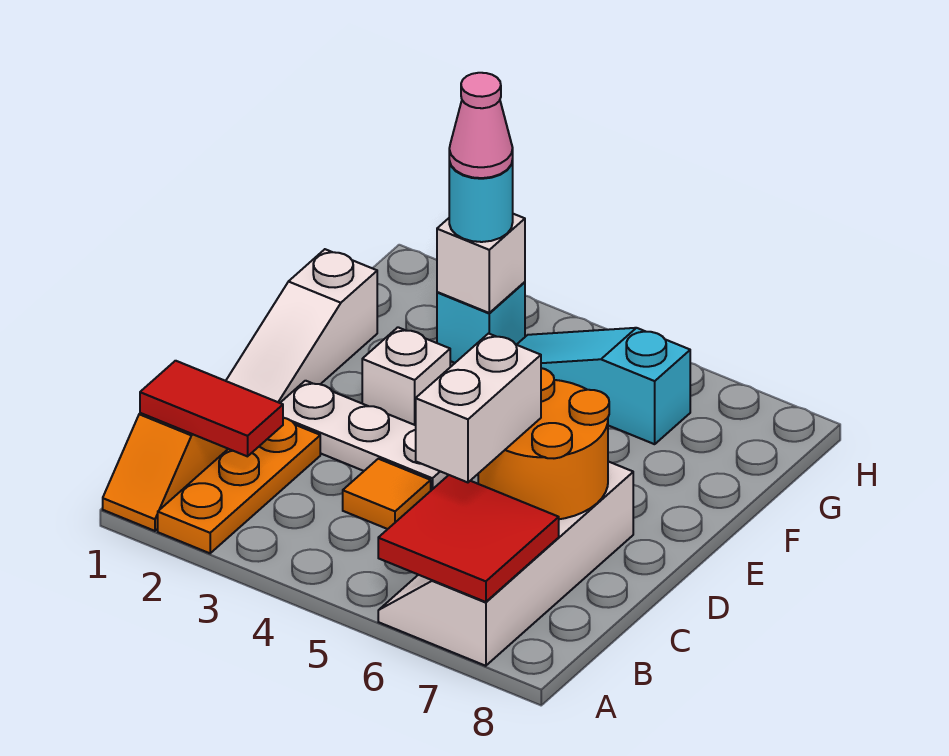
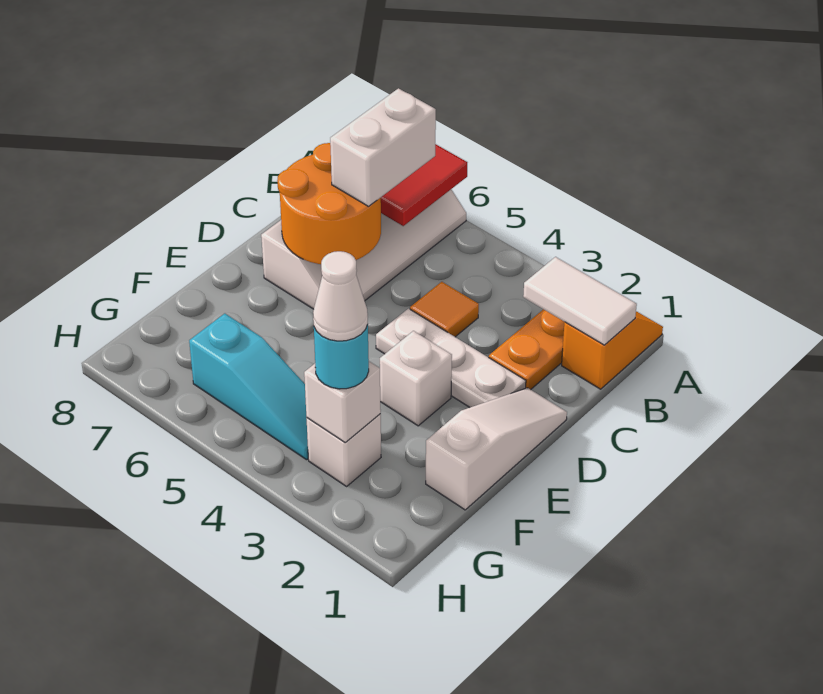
red tile B1:B2 level 2 -> white tile B1:B2 level 2
cyan brick G3 level 1 -> white brick G3 level 1
pink cone G3 level 4 -> white cone G3 level 4

